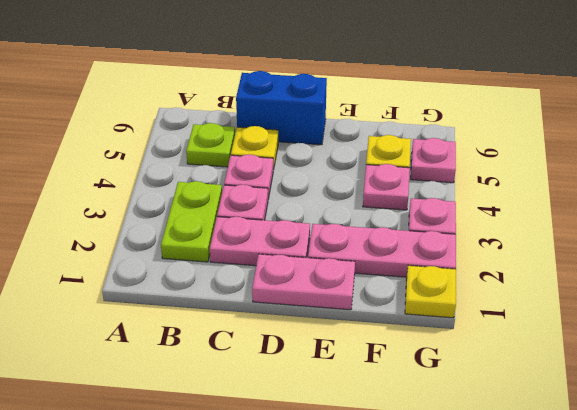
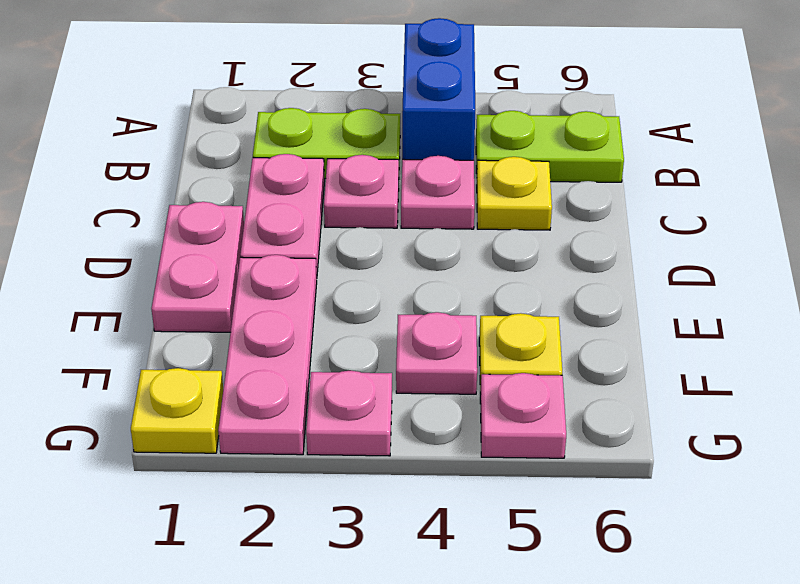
lime plate B5 level 1 -> lime plate B5:B6 level 1
blue brick C6:D6 level 1 -> blue brick A4:B4 level 1

